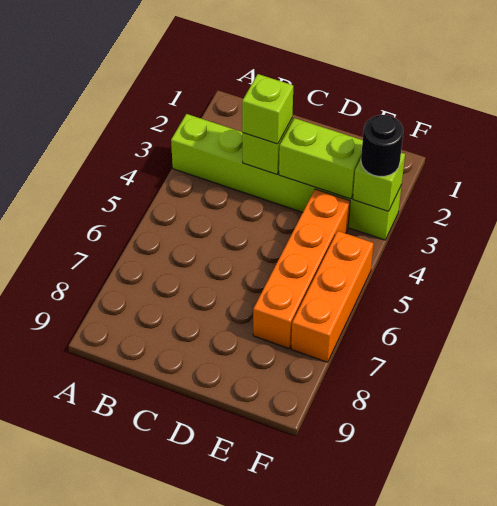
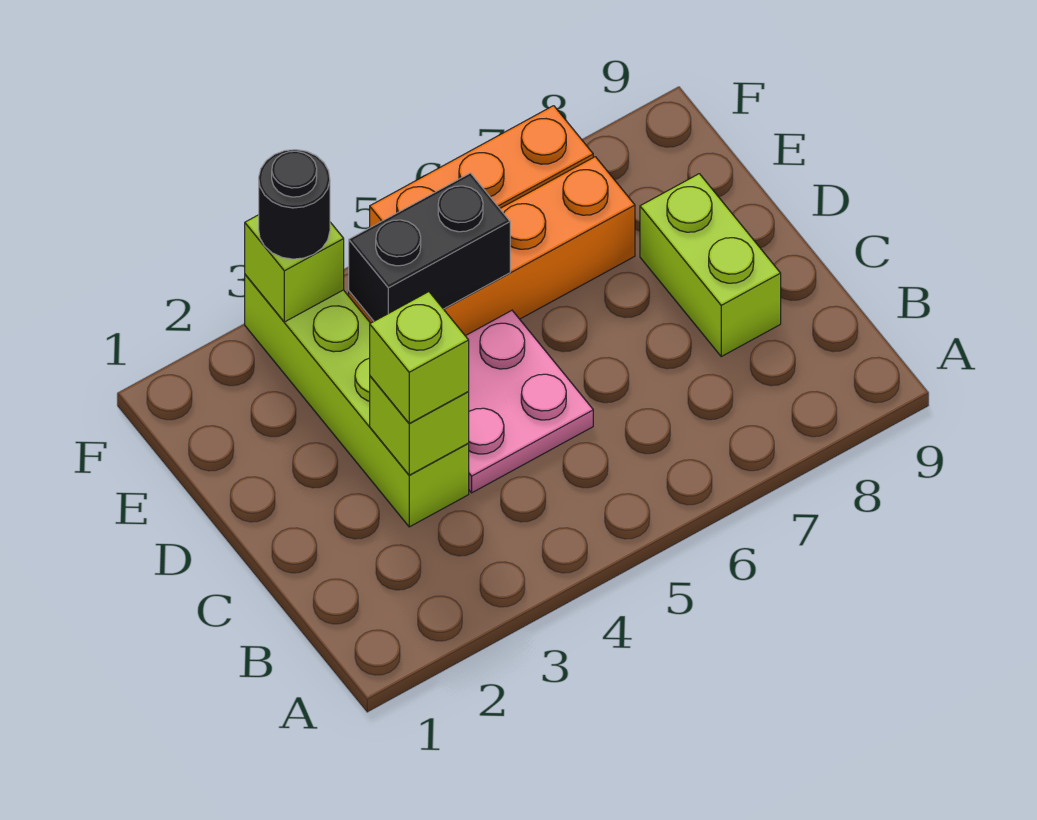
lime brick A3:F3 level 1 -> lime brick C3:F3 level 1
none -> pink plate C4:D5 level 1
lime brick D3:E3 level 2 -> lime brick C8:D8 level 1
none -> black brick E4:E5 level 2

